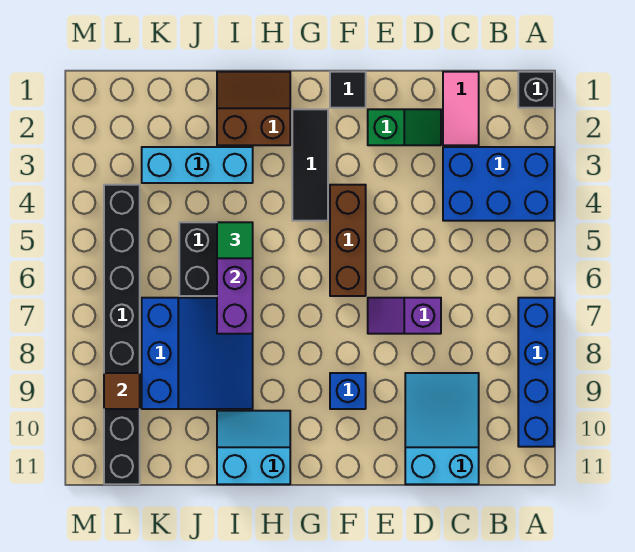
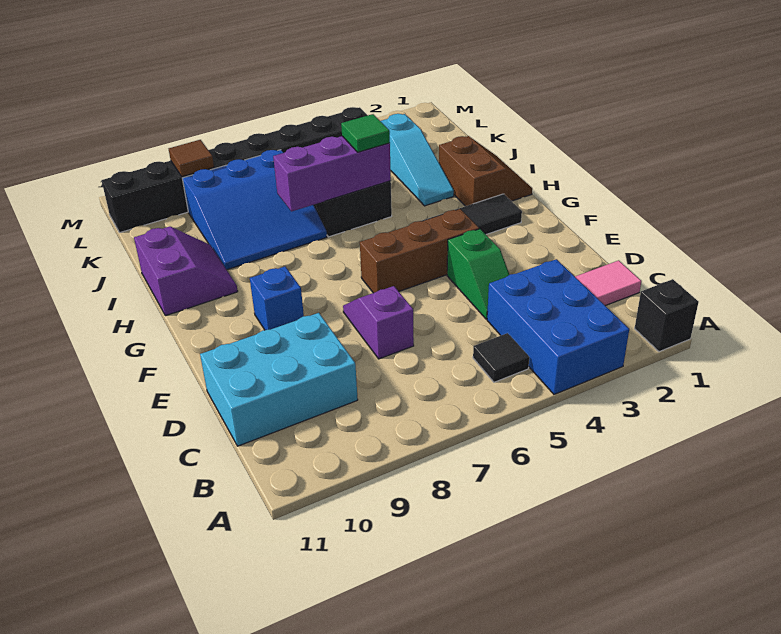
blue brick A7:A10 level 1 -> none
cyan slope C9:D11 level 1 top 11 -> cyan brick C9:D11 level 1
green slope D2:E2 level 1 top E -> green slope D4:E4 level 1 top E
black tile F1 level 1 -> black tile B5 level 1
cyan slope H10:I11 level 1 top 11 -> purple slope H10:I11 level 1 top 11
cyan brick I3:K3 level 1 -> cyan slope I3:K3 level 1 top K

